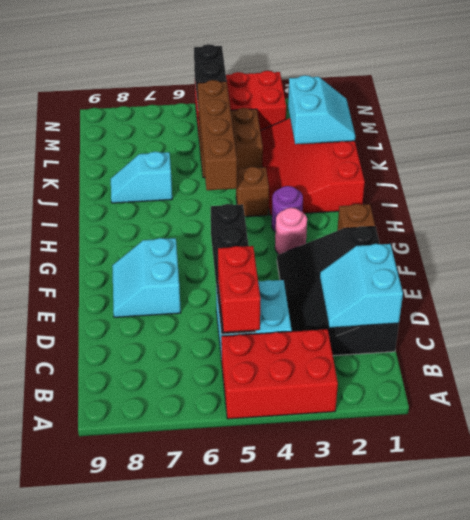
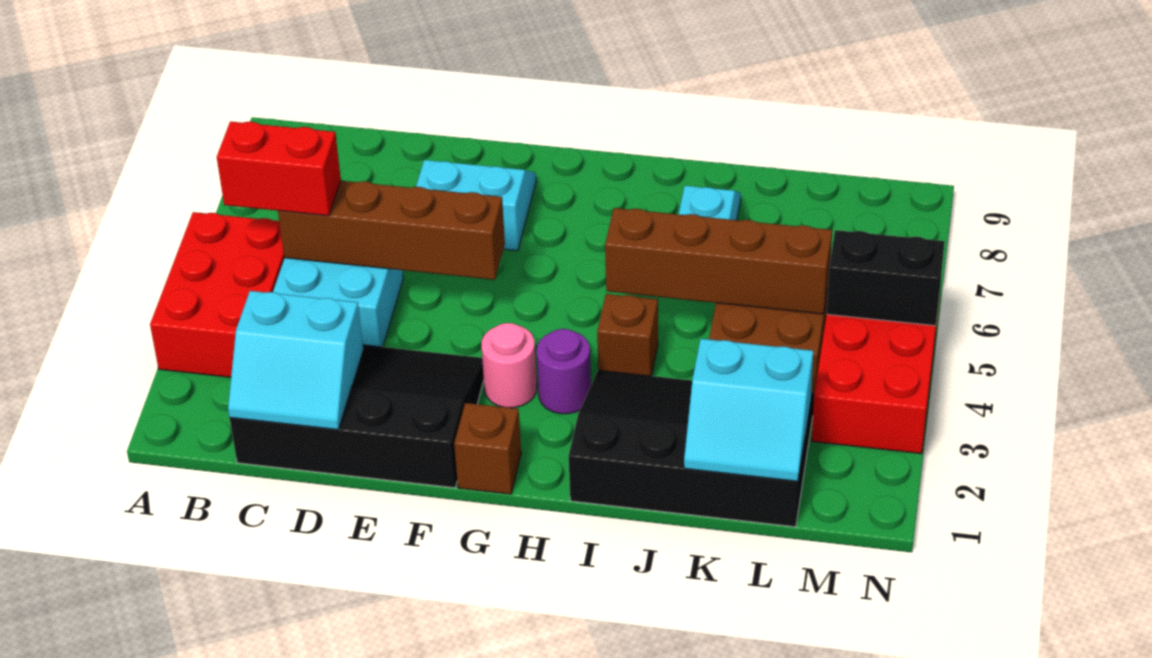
cyan slope C1:D2 level 2 top 1 -> cyan slope C1:D2 level 2 top 2
black brick C5:F5 level 2 -> brown brick C5:F5 level 2
red slope I1:L3 level 1 top 1 -> black slope I1:L3 level 1 top 1

